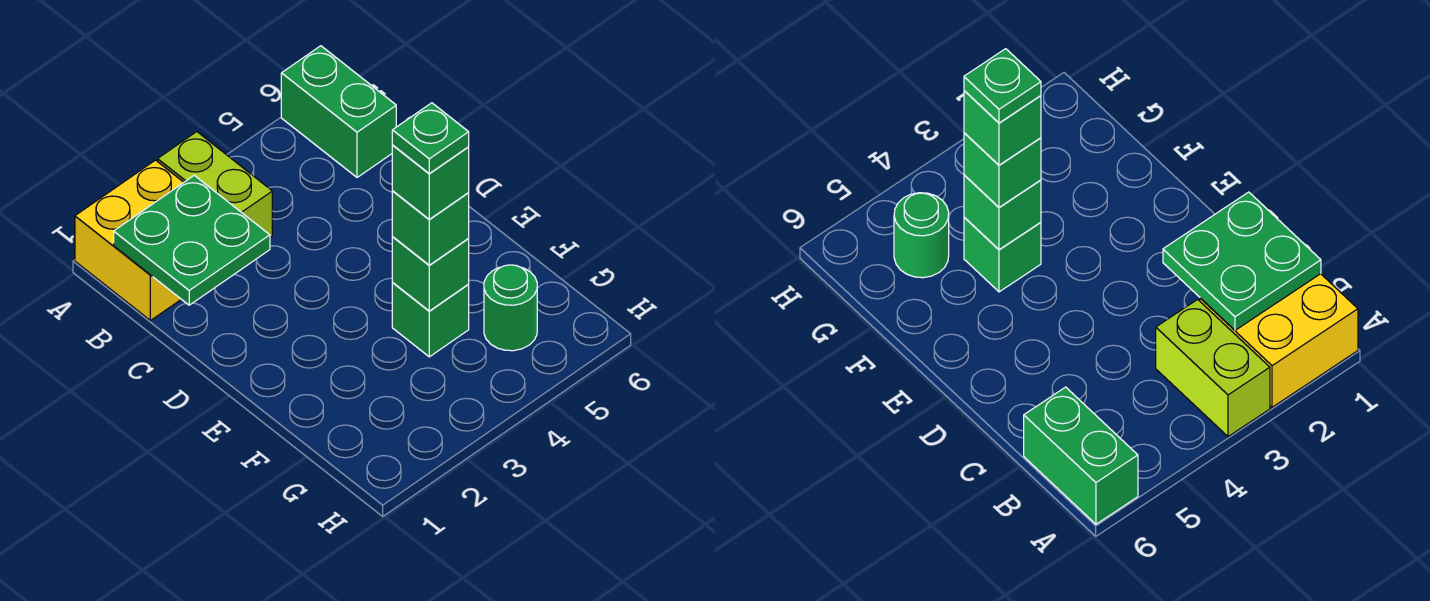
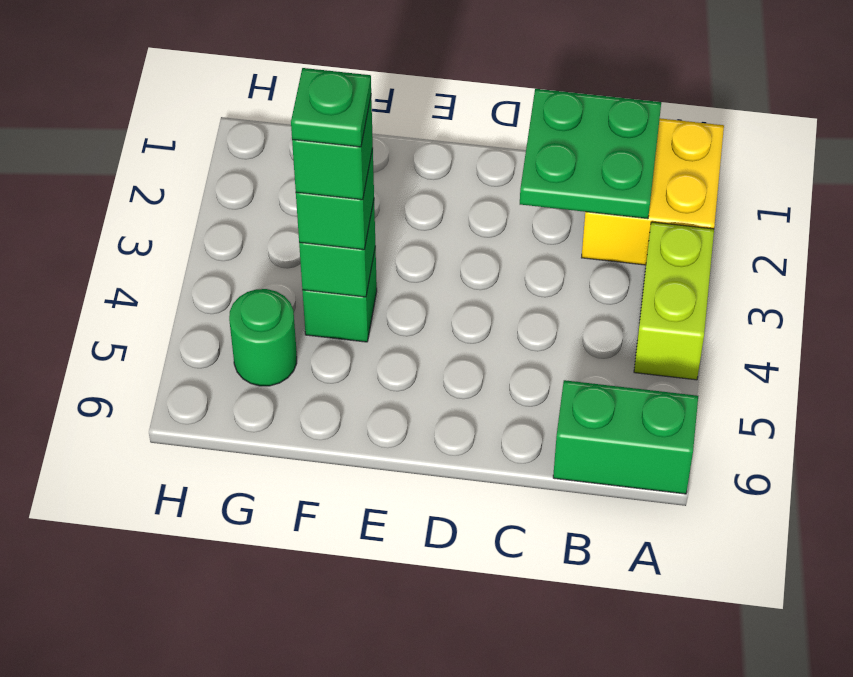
lime brick A3:B3 level 1 -> lime brick A3:A4 level 1

